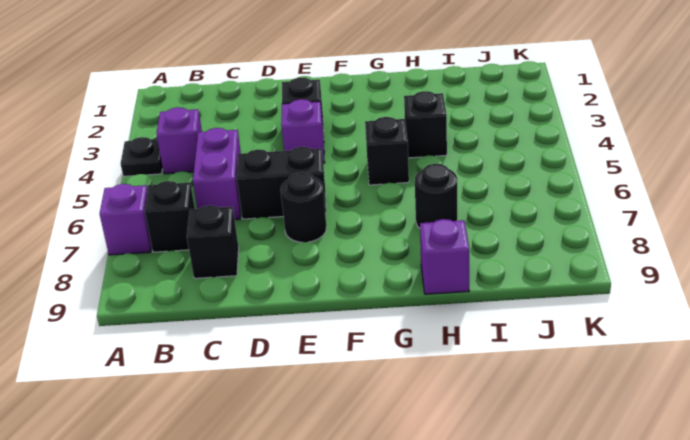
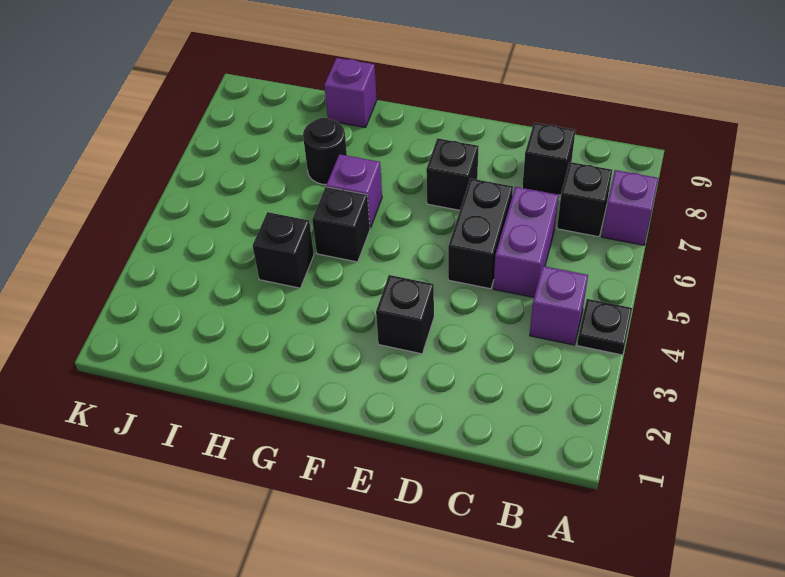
black brick D6:E6 level 1 -> black brick D5:D6 level 1
purple brick E4 level 1 -> purple brick G6 level 1
black round brick E7 level 1 -> black brick E7 level 1

